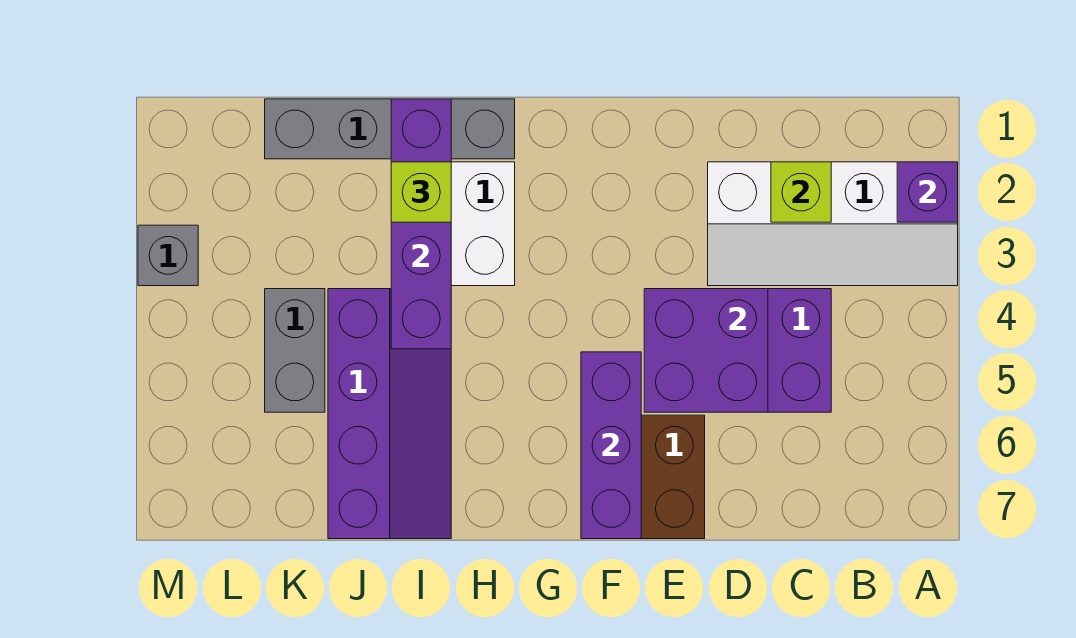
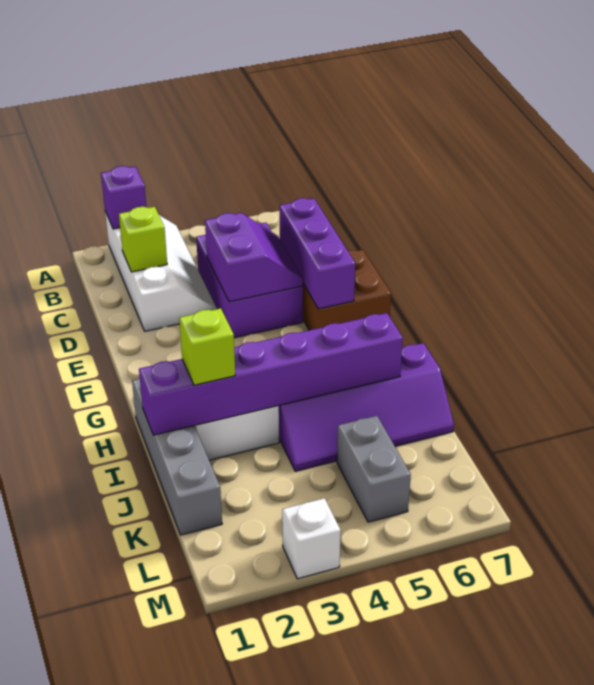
purple brick D4:E5 level 2 -> purple slope D4:E5 level 2 top 4
purple brick F5:F7 level 2 -> purple brick D6:F6 level 2
purple brick I1:I4 level 2 -> purple brick I1:I6 level 2
purple slope I4:J7 level 1 top J -> purple slope I4:J7 level 1 top I
grey brick K4:K5 level 1 -> grey brick K5:L5 level 1
grey brick M3 level 1 -> white brick M3 level 1

